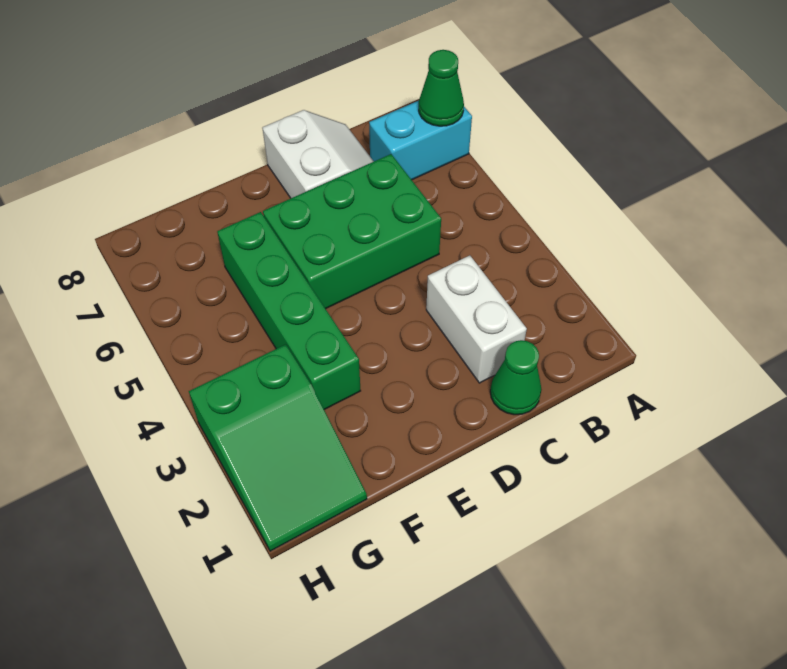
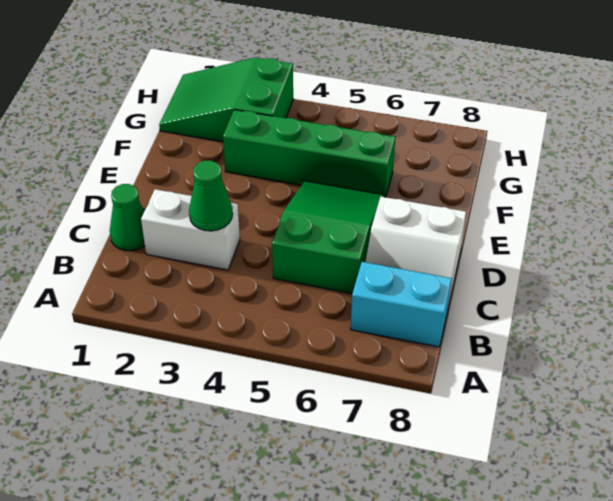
cyan brick A7:B7 level 1 -> cyan brick B7:B8 level 1
green cone A7 level 2 -> green cone C3 level 2
green brick C5:E6 level 1 -> green slope C5:E6 level 1 top C

